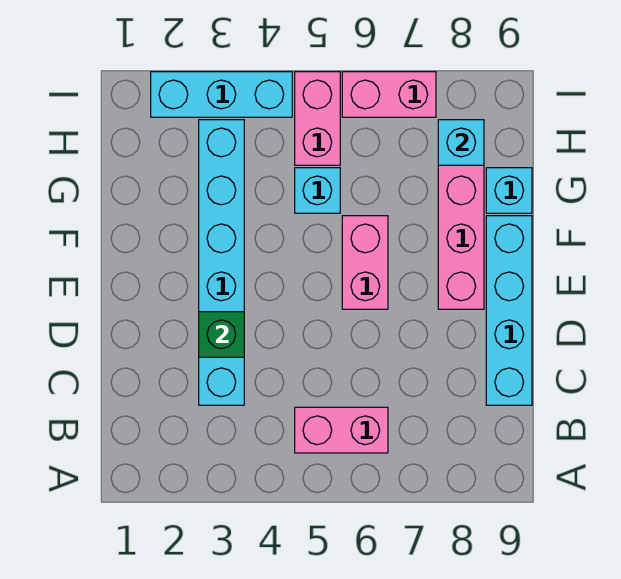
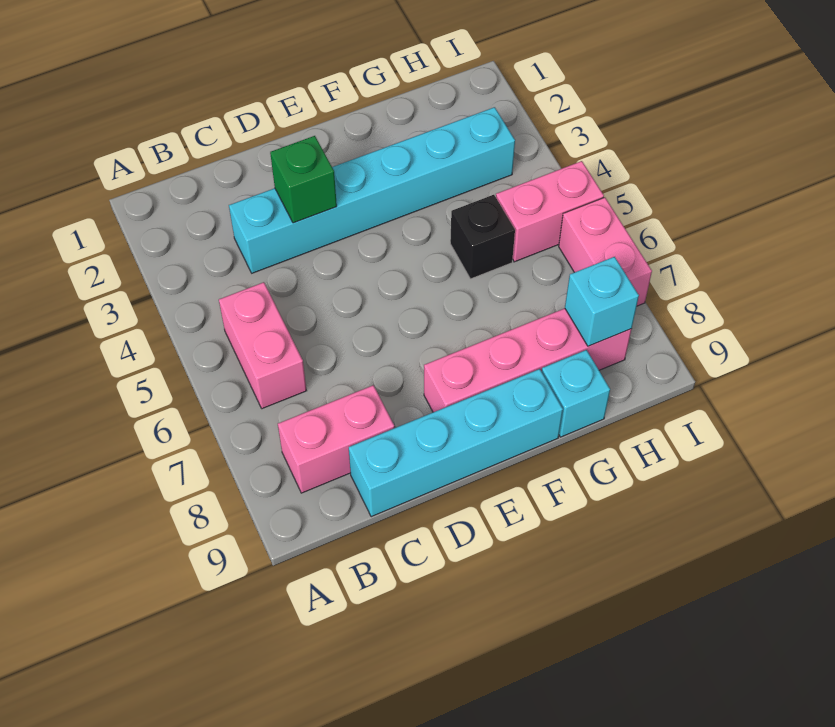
pink brick E6:F6 level 1 -> pink brick B8:C8 level 1
cyan brick G5 level 1 -> black brick G5 level 1
cyan brick I2:I4 level 1 -> none

